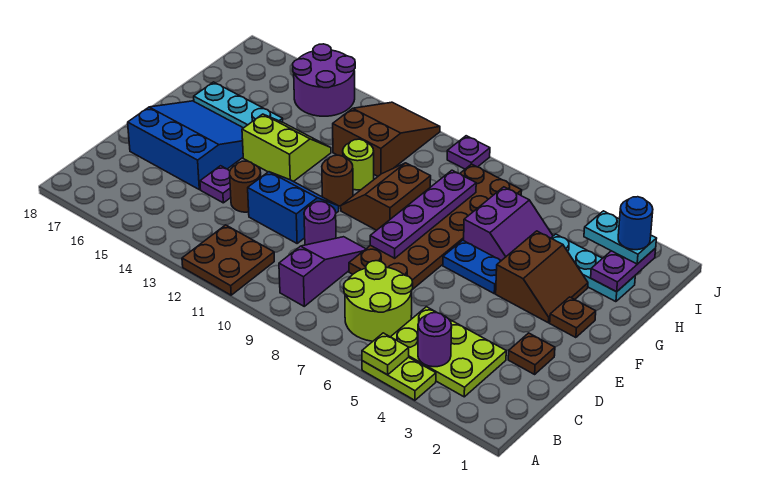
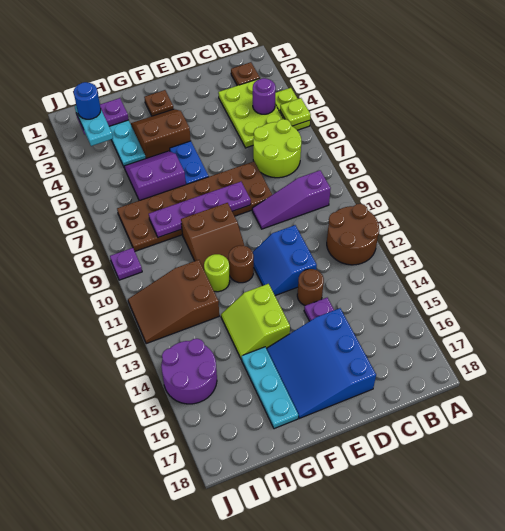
brown plate A11:B12 level 1 -> brown round brick A11:B12 level 1
brown plate D2 level 1 -> brown plate B2 level 1
purple round brick D10 level 1 -> none

